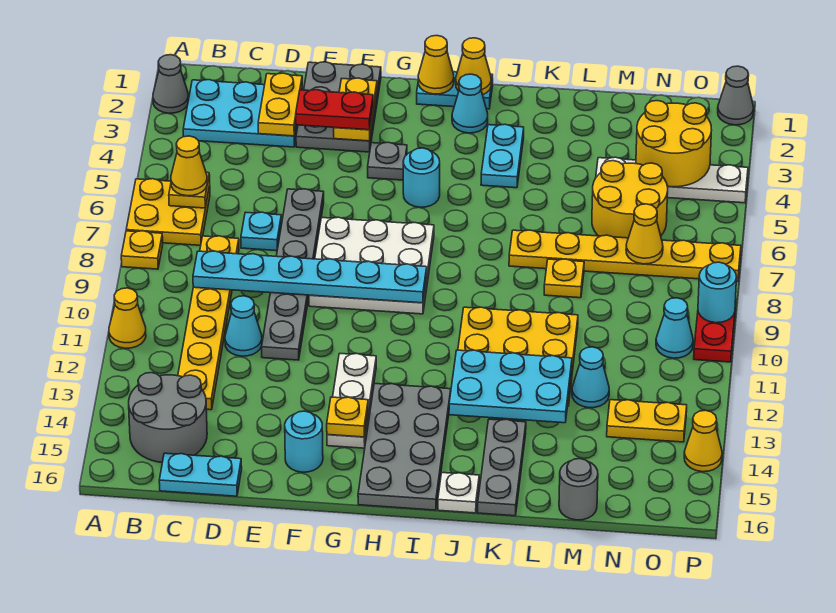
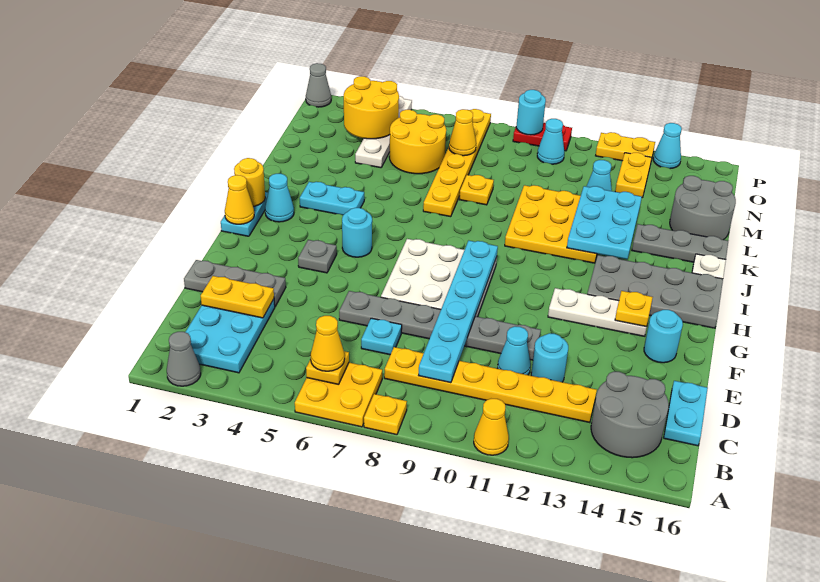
none -> cyan round brick D12 level 1
grey plate E1:F3 level 1 -> grey plate E1:E3 level 1
red plate E3:F3 level 3 -> none
yellow plate F2:F3 level 2 -> yellow plate P12:P13 level 1
yellow cone I1 level 2 -> yellow round brick I1 level 2
grey round brick M16 level 1 -> grey round brick L15:M16 level 1
yellow cone P14 level 1 -> cyan cone P14 level 1

